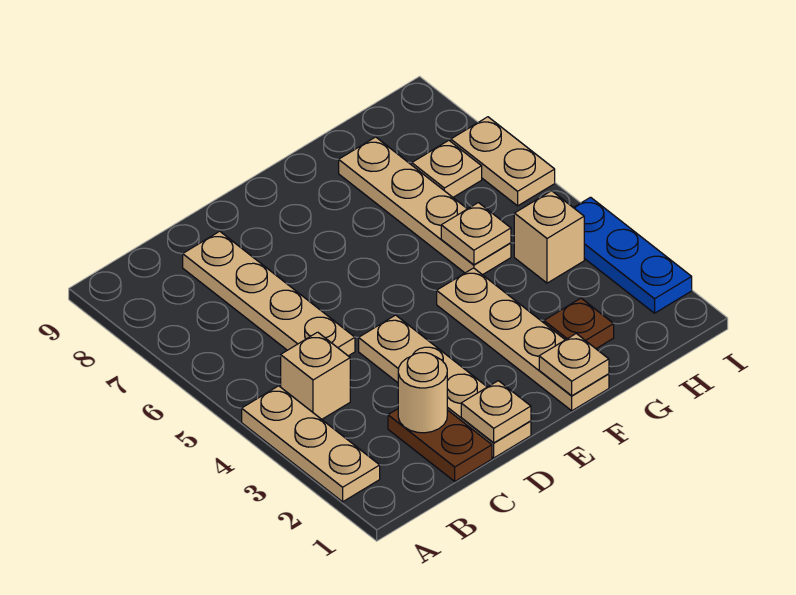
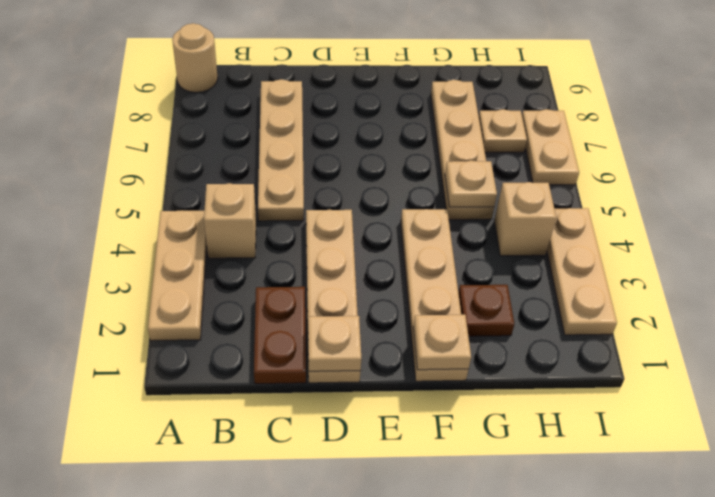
tan round brick C2 level 2 -> tan round brick A9 level 1
blue plate I2:I4 level 1 -> tan plate I2:I4 level 1

